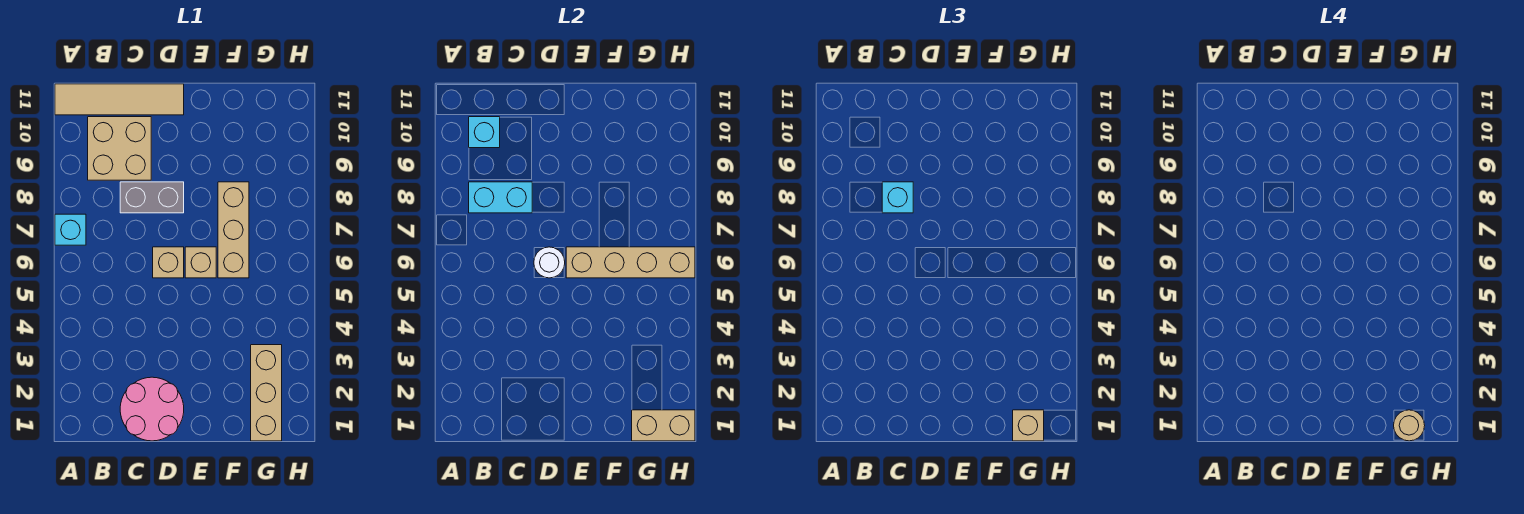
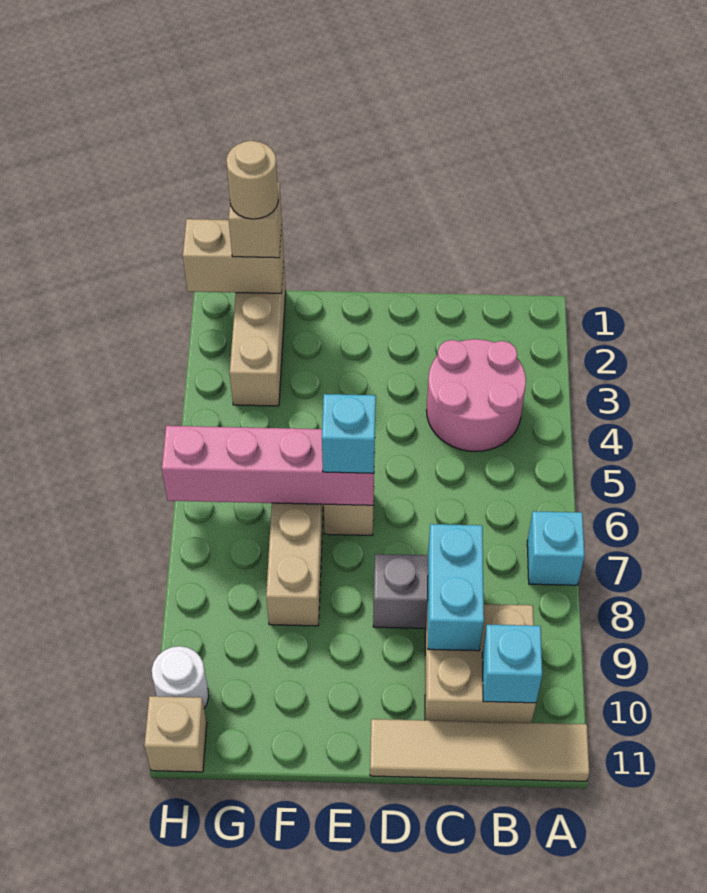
cyan brick B8:C8 level 2 -> cyan brick C8:C9 level 2
pink round brick C1:D2 level 1 -> pink round brick B3:C4 level 1
cyan brick C8 level 3 -> cyan brick E6 level 3
tan brick D6 level 1 -> tan brick H11 level 1
white round brick D6 level 2 -> white round brick H10 level 1
tan brick E6:H6 level 2 -> pink brick E6:H6 level 2

